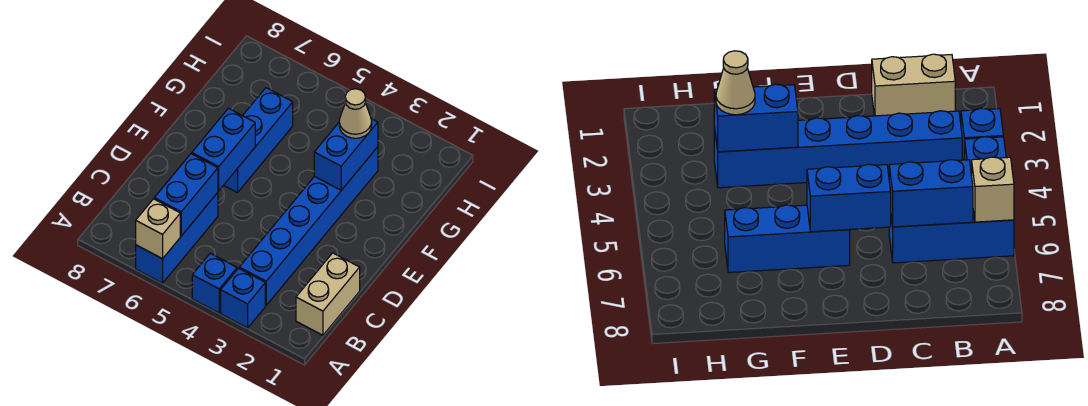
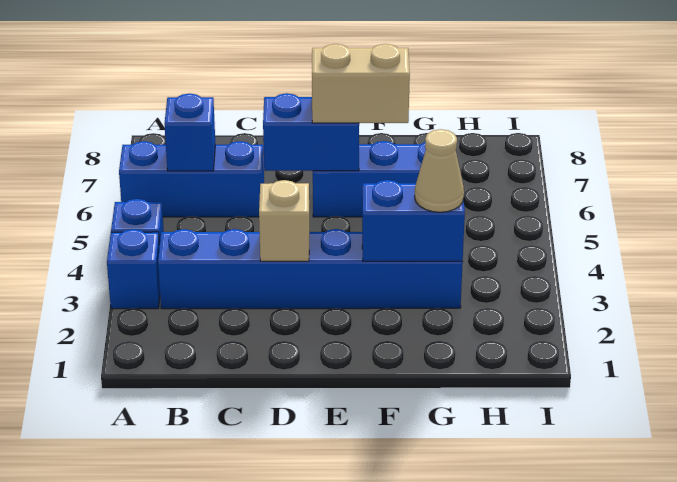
tan brick A6 level 2 -> tan brick D3 level 2
tan brick B1:C1 level 1 -> tan brick E6:F6 level 3
blue brick B6:C6 level 2 -> blue brick B6 level 2

